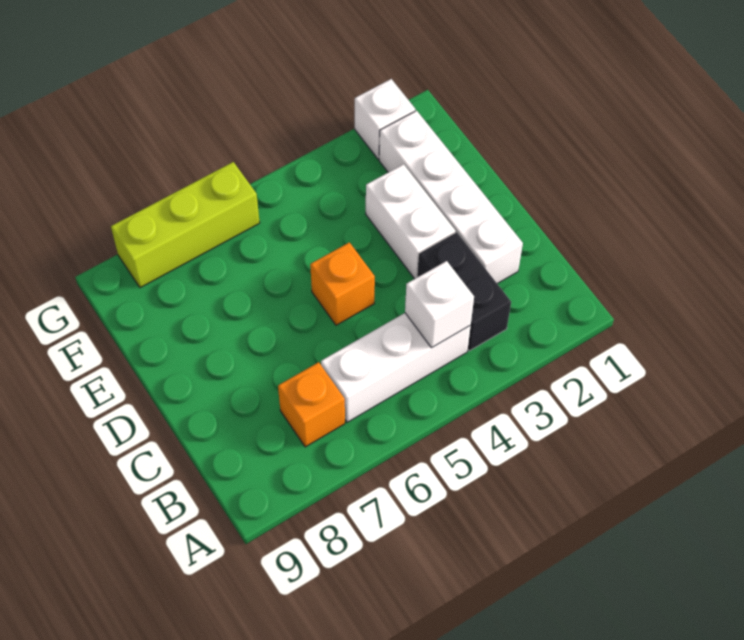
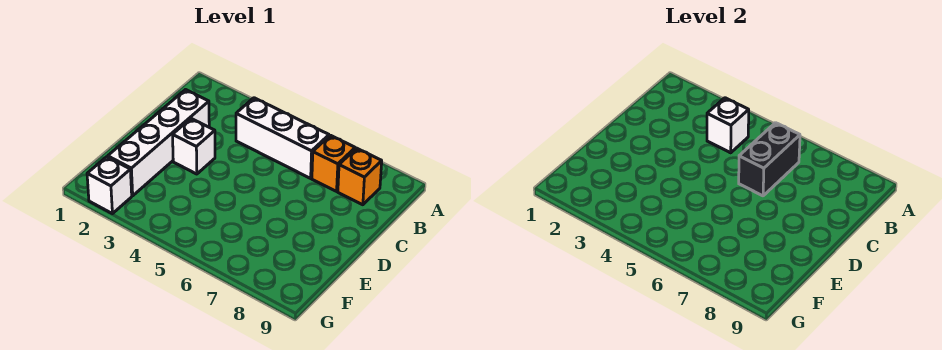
black brick B3:C3 level 1 -> black brick B6:C6 level 2
white brick D3:E3 level 1 -> white brick D3 level 1
orange brick D5 level 1 -> orange brick B8 level 1
lime brick G6:G8 level 1 -> none

